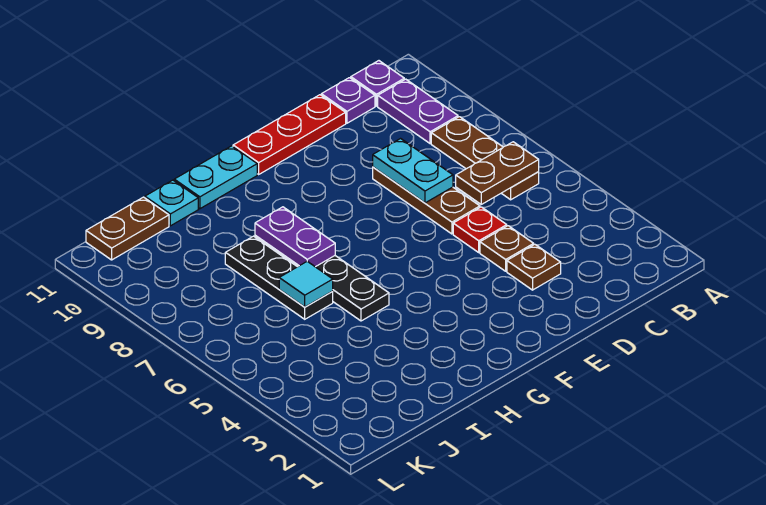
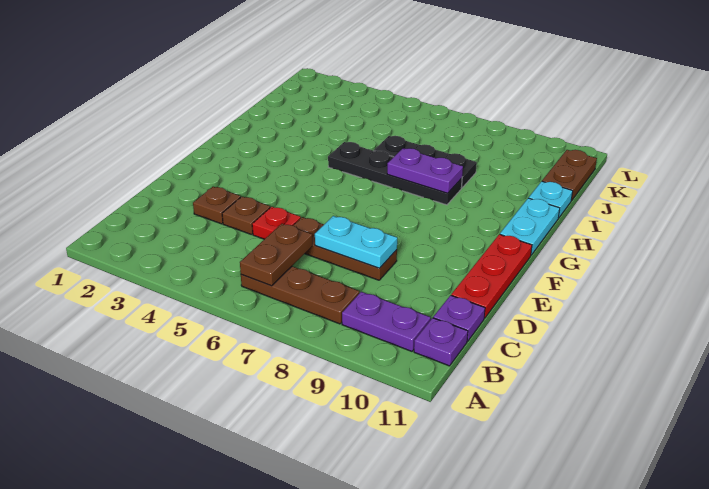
cyan tile I6 level 2 -> none

